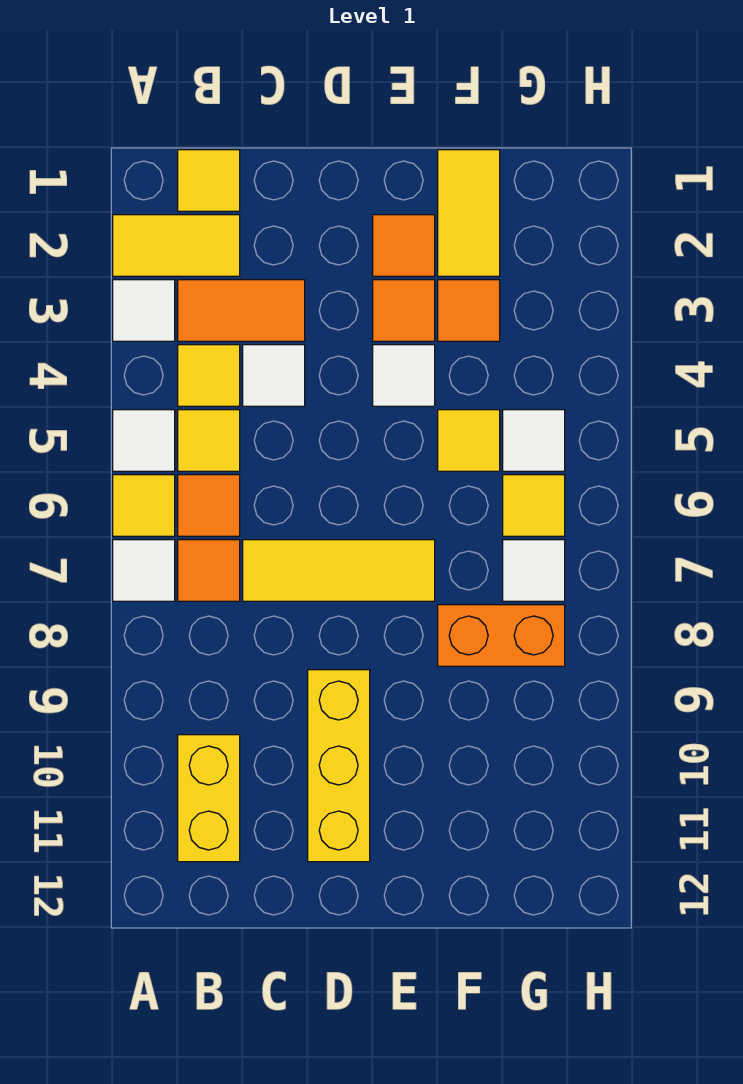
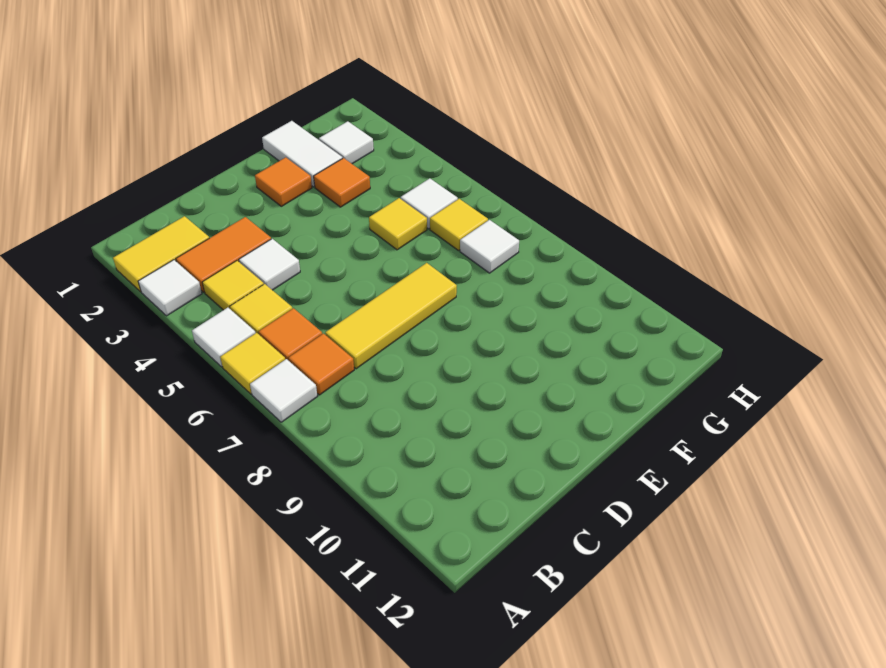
yellow tile B1 level 1 -> none
yellow brick B10:B11 level 1 -> none
yellow brick D9:D11 level 1 -> none
orange tile E3 level 1 -> none
white tile E4 level 1 -> white tile G2 level 1
yellow tile F1:F2 level 1 -> white tile F1:F2 level 1
orange brick F8:G8 level 1 -> none

